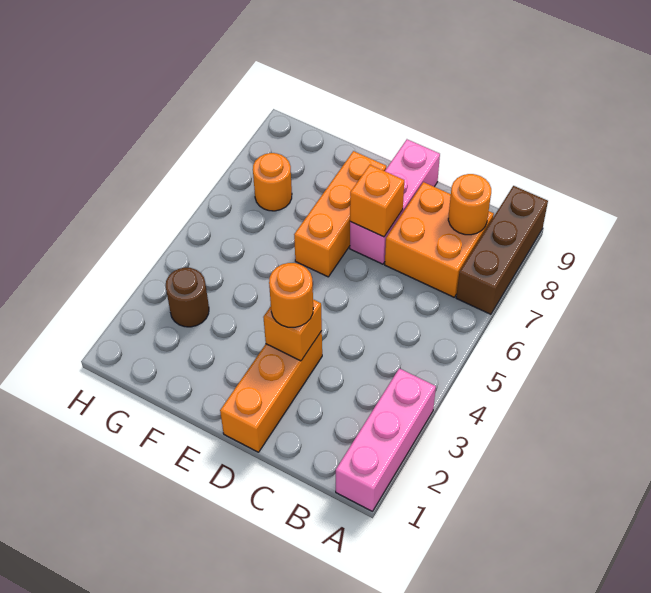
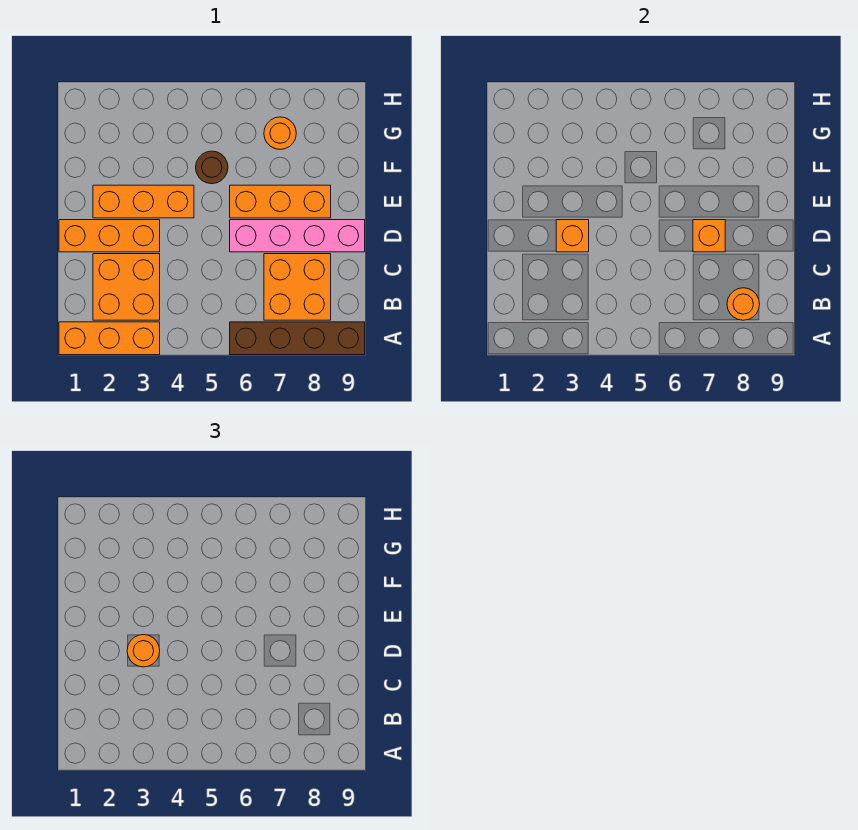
pink brick A1:A3 level 1 -> orange brick A1:A3 level 1
brown brick A7:A9 level 1 -> brown brick A6:A9 level 1
none -> orange brick B2:C3 level 1
pink brick D7:D9 level 1 -> pink brick D6:D9 level 1
none -> orange brick E2:E4 level 1
brown round brick G3 level 1 -> brown round brick F5 level 1

